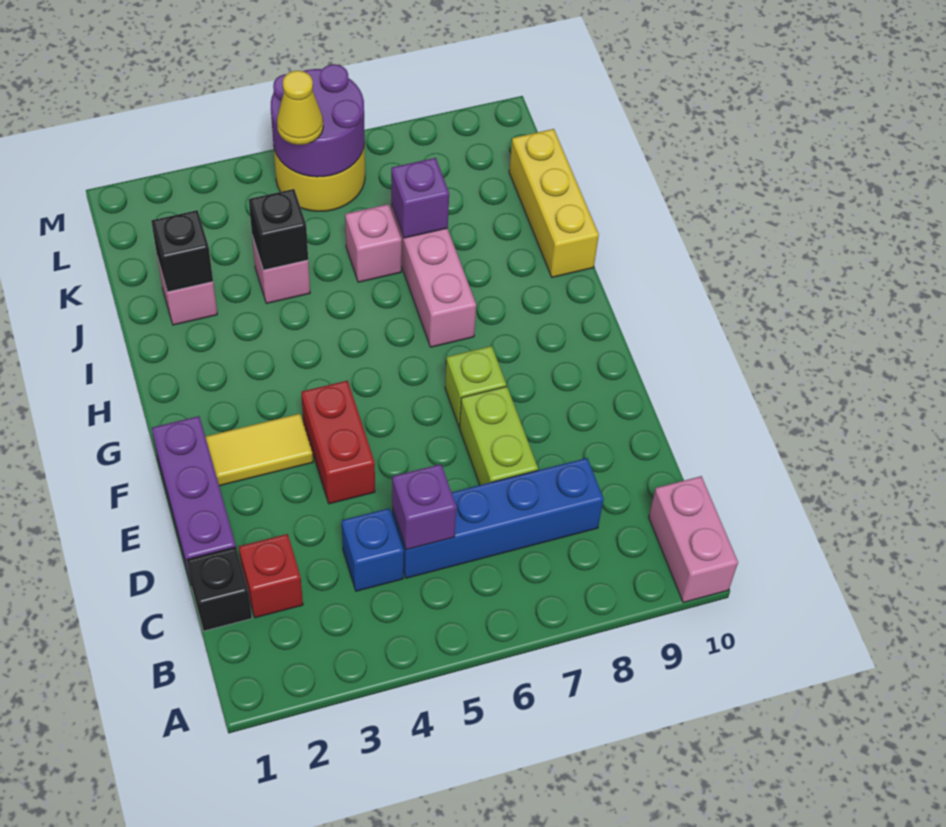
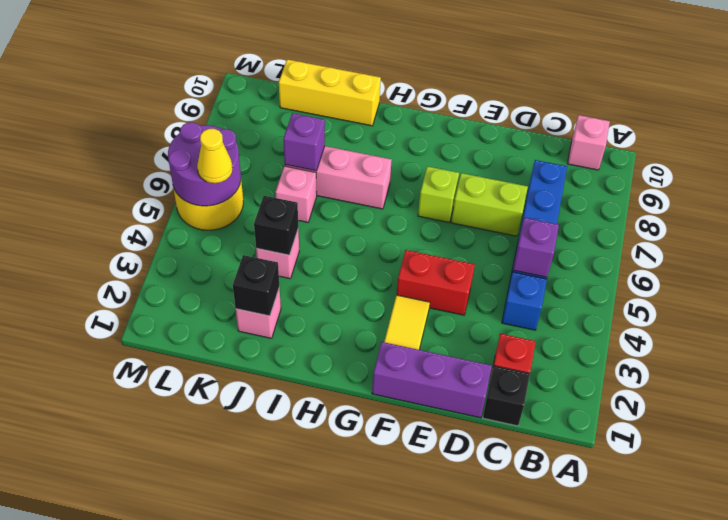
pink brick A10:B10 level 1 -> pink brick B10 level 1

